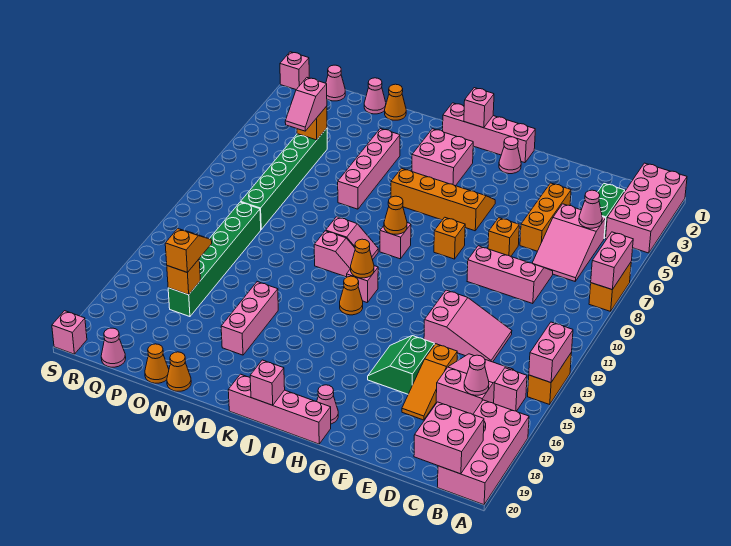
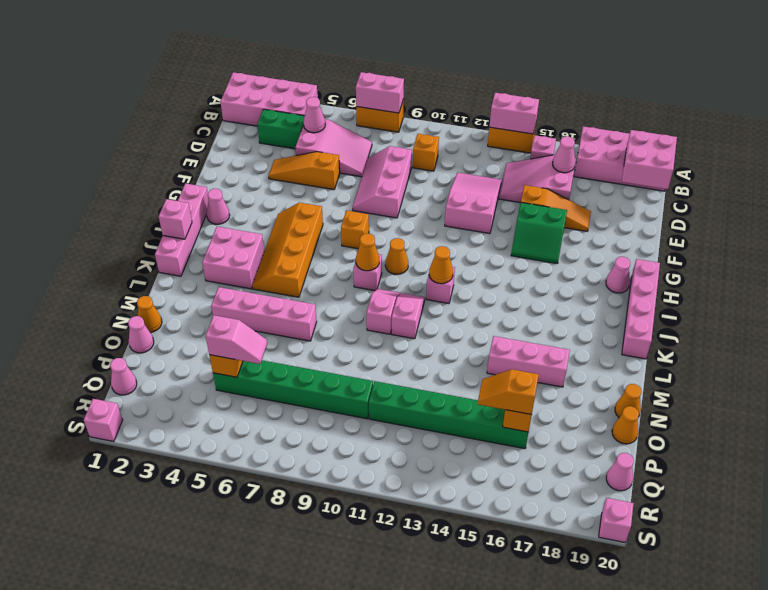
orange brick E4:E6 level 1 -> orange slope E4:E6 level 1 top 6
orange brick F7 level 1 -> orange brick C10 level 1
orange cone J13 level 1 -> orange cone I10 level 1
pink brick J20 level 2 -> none

